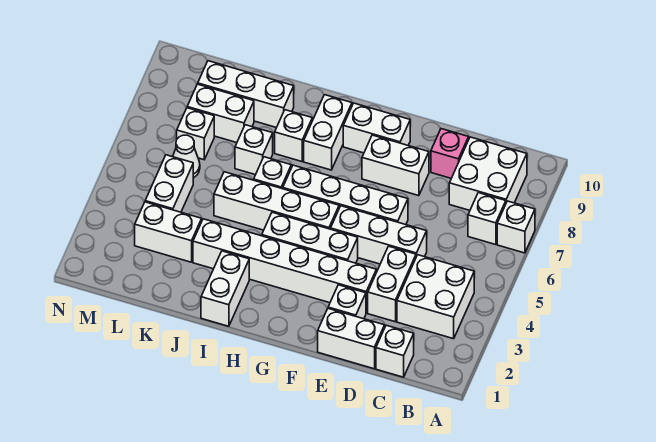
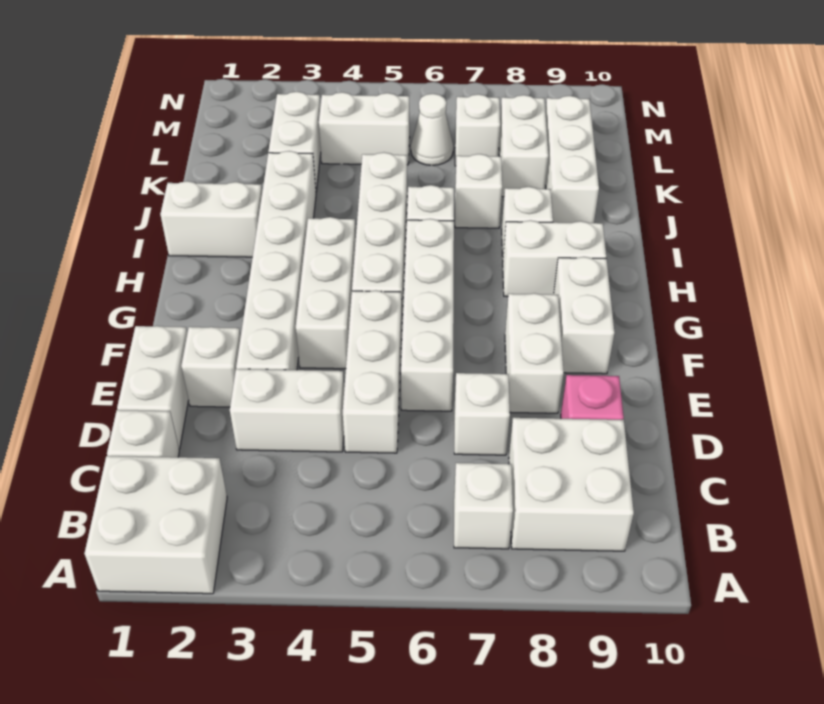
white brick A7 level 1 -> white brick D7 level 1
white brick B3:C4 level 1 -> white brick A1:B2 level 1

